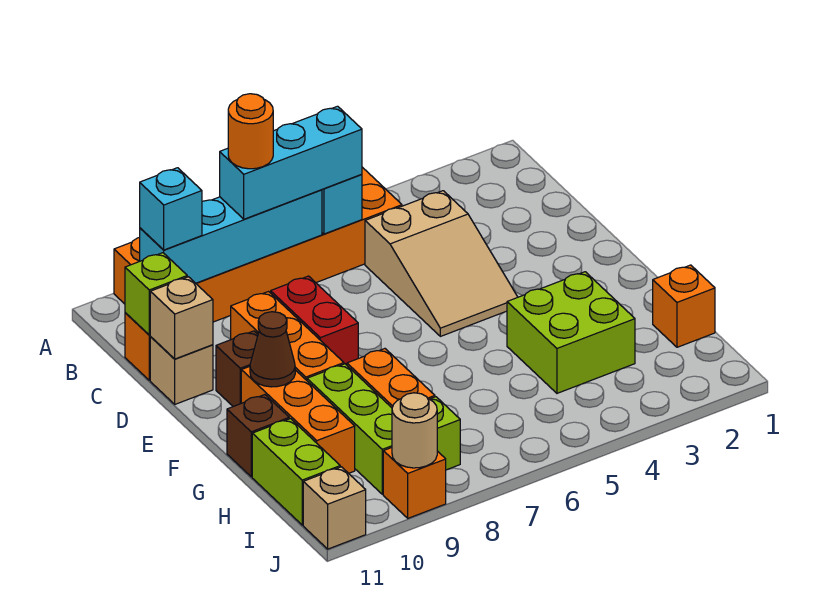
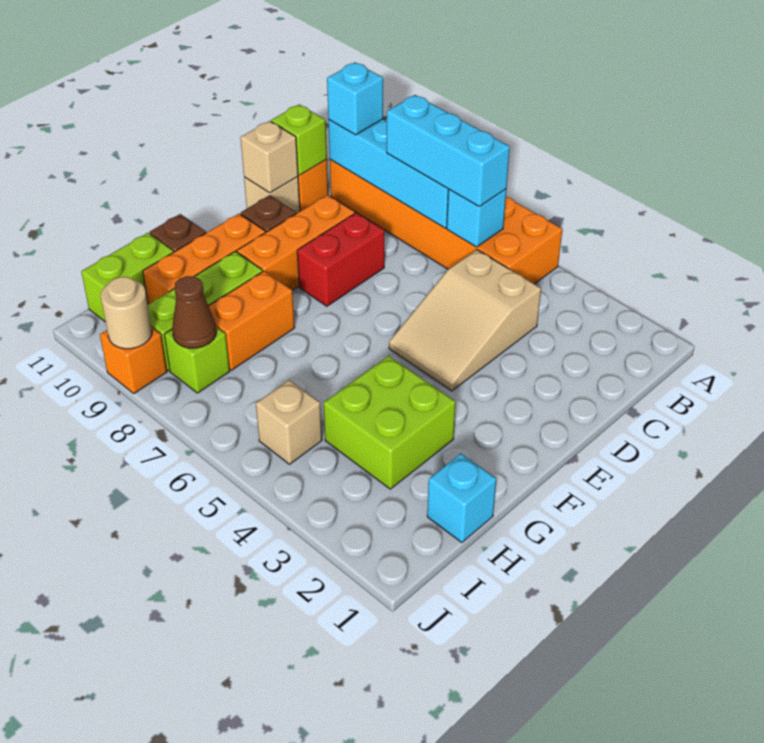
orange round brick B8 level 4 -> none
brown cone F10 level 2 -> brown cone I8 level 2
orange brick H1 level 1 -> cyan brick H1 level 1
tan brick J11 level 1 -> tan brick I5 level 1

